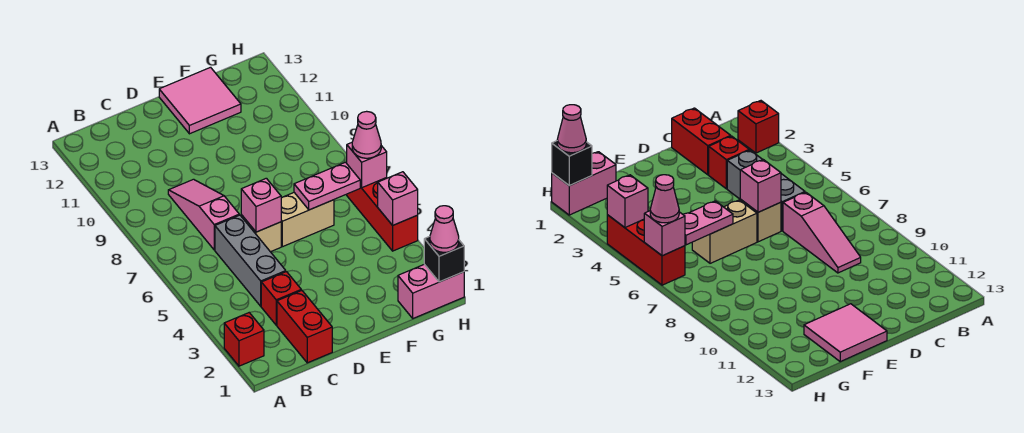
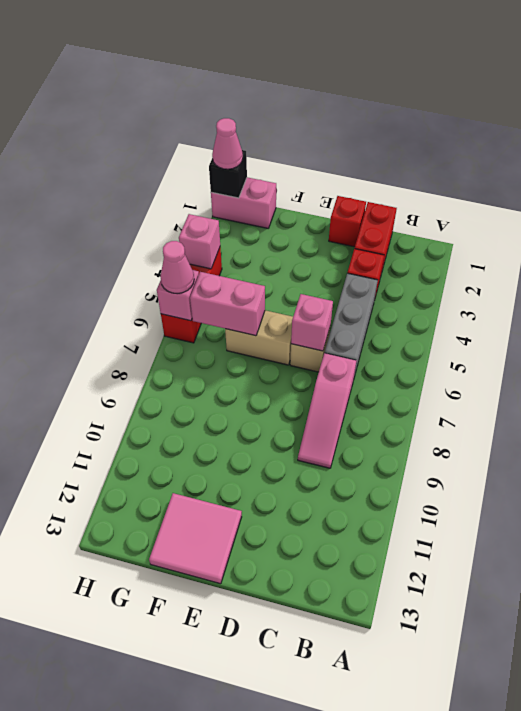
red brick A2 level 1 -> red brick D1 level 1
pink plate F6:G6 level 2 -> pink brick F6:G6 level 2

